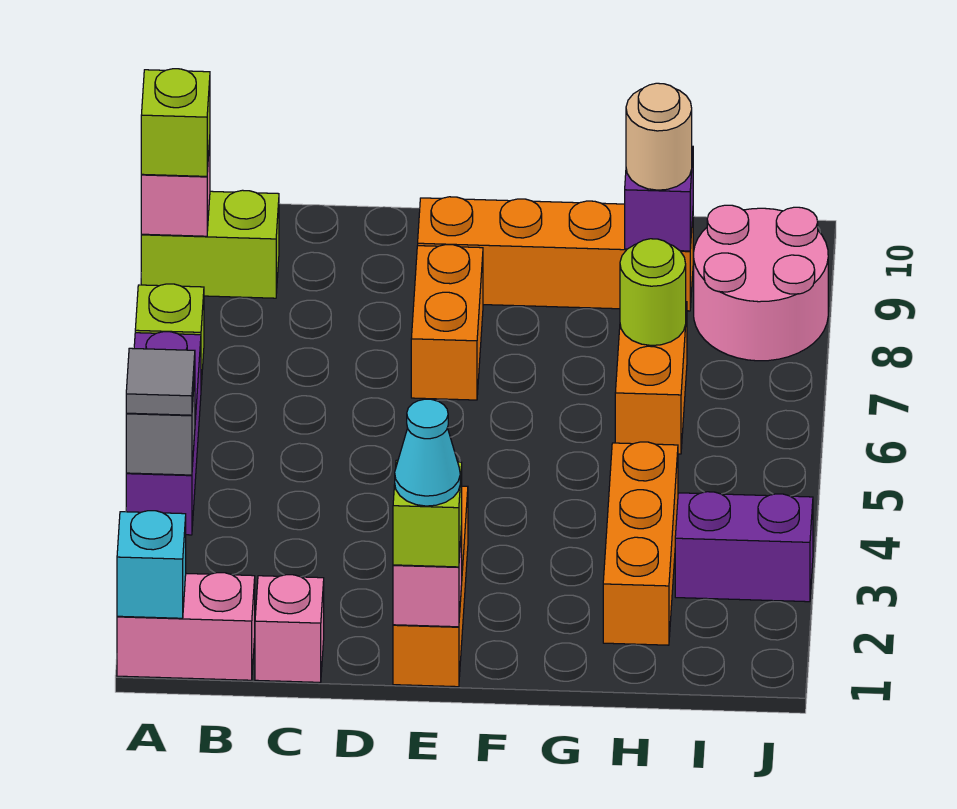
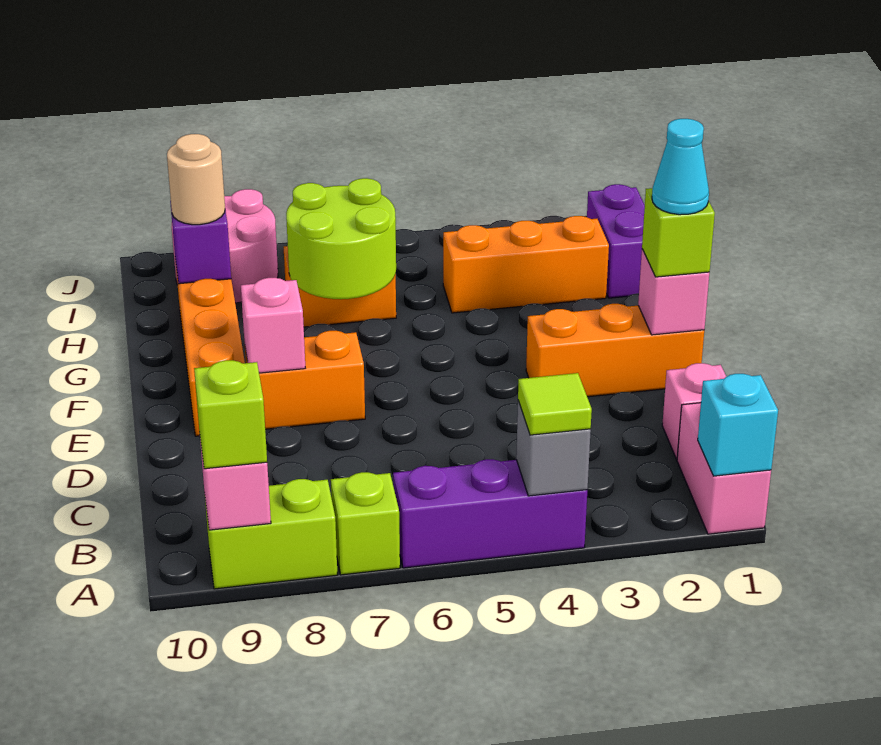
grey tile A4 level 3 -> lime tile A4 level 3
lime brick A9:B9 level 1 -> lime brick A8:A9 level 1
none -> pink brick E8 level 2
lime round brick H7 level 2 -> lime round brick G6:H7 level 2
purple brick I3:J3 level 1 -> purple brick H1:I1 level 1

